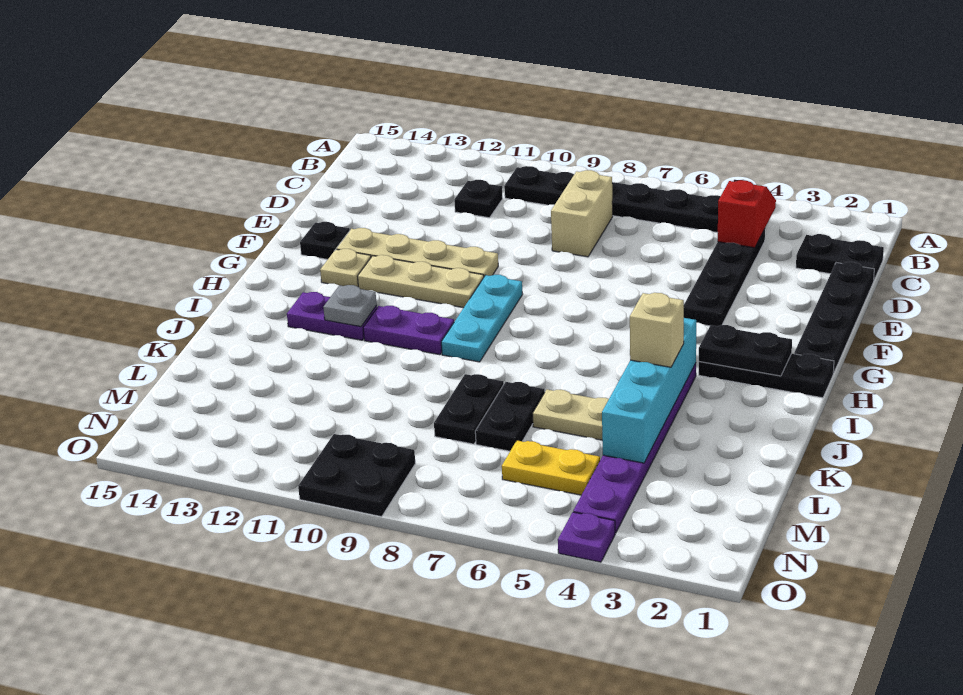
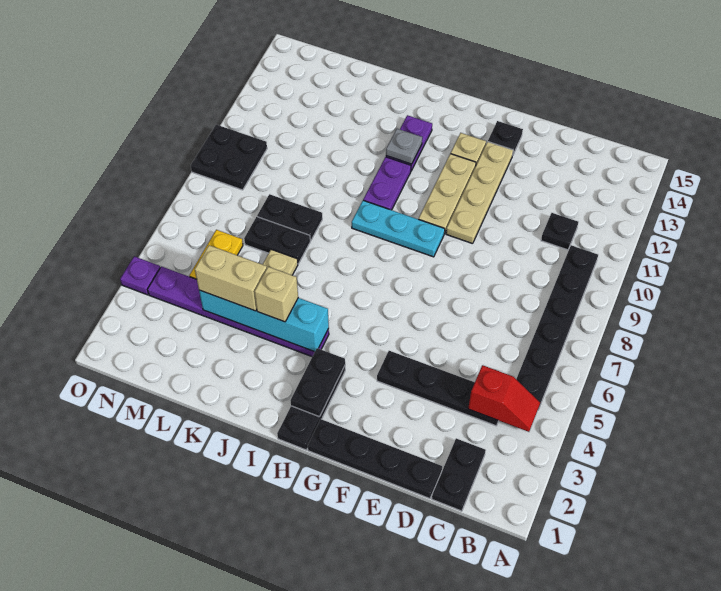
tan brick C8:D8 level 1 -> tan brick K4:L4 level 3

